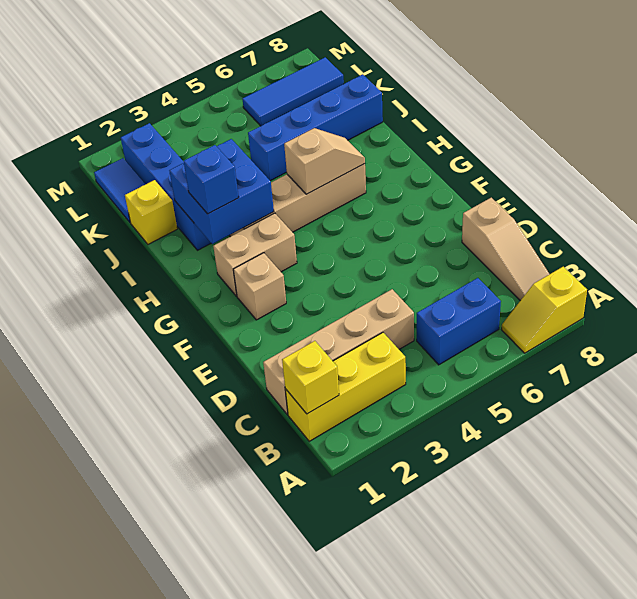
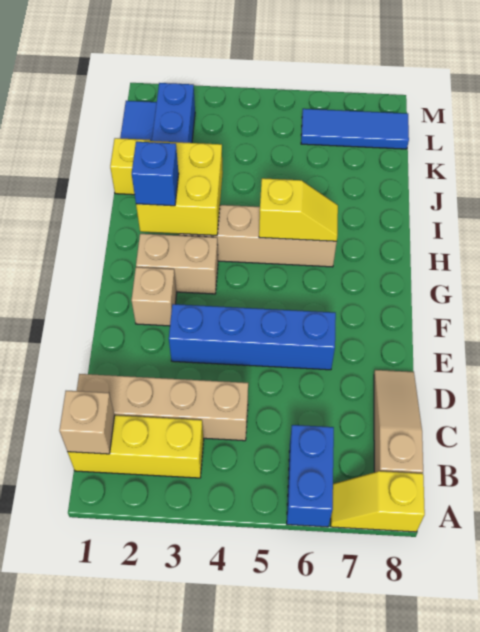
yellow brick B1 level 2 -> tan brick B1 level 2
blue brick B5:B6 level 1 -> blue brick A6:B6 level 1
tan slope B8:D8 level 1 top D -> tan slope B8:D8 level 1 top B
blue brick H2:I3 level 2 -> yellow brick H2:I3 level 2
tan slope H5:H6 level 2 top 5 -> yellow slope H5:H6 level 2 top 5
blue brick J5:J8 level 1 -> blue brick E3:E6 level 1

